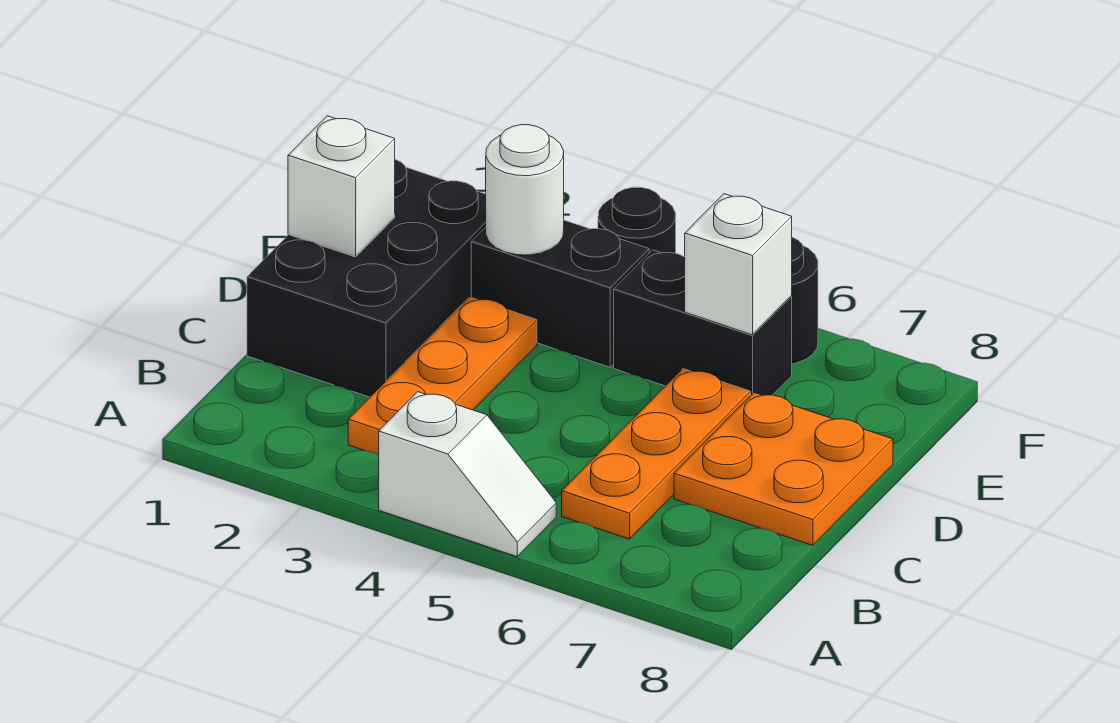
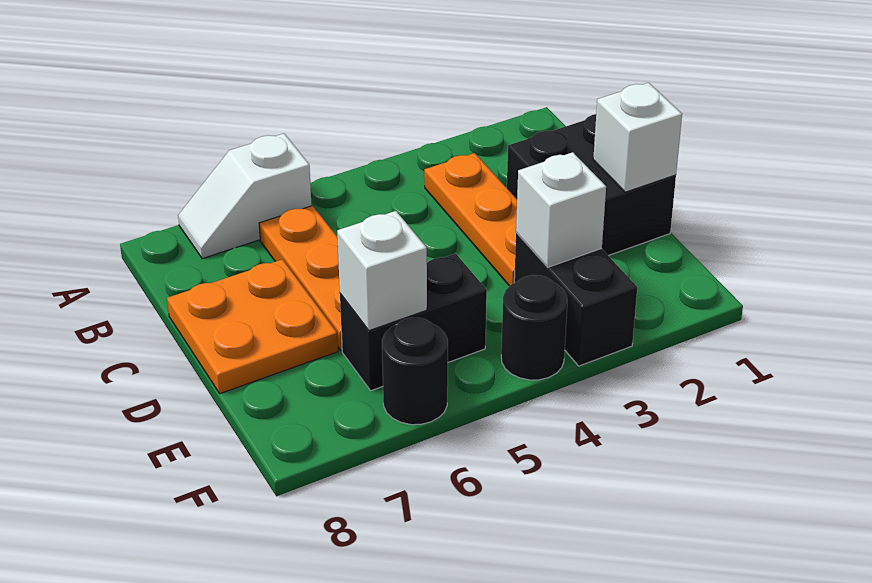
white slope A4:A5 level 1 top 4 -> white slope A6:A7 level 1 top 6
black brick C1:E2 level 1 -> black brick C1:D2 level 1
black brick E3:E4 level 1 -> black brick E3:F3 level 1
white round brick E3 level 2 -> white brick E3 level 2

